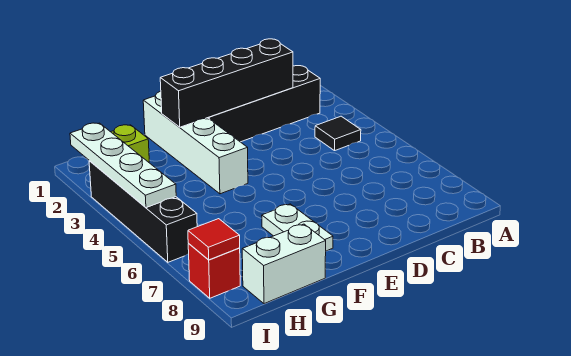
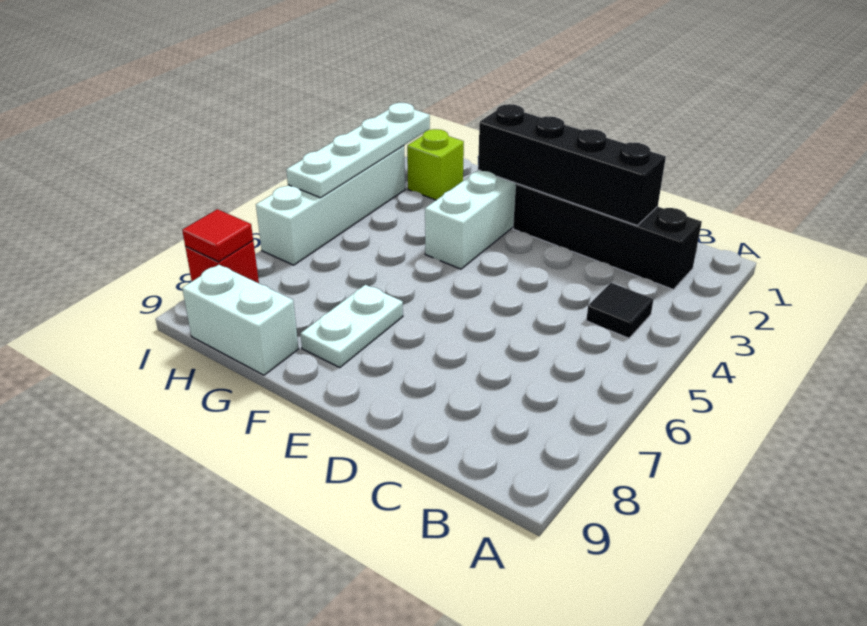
black brick I3:I6 level 1 -> white brick I3:I6 level 1

